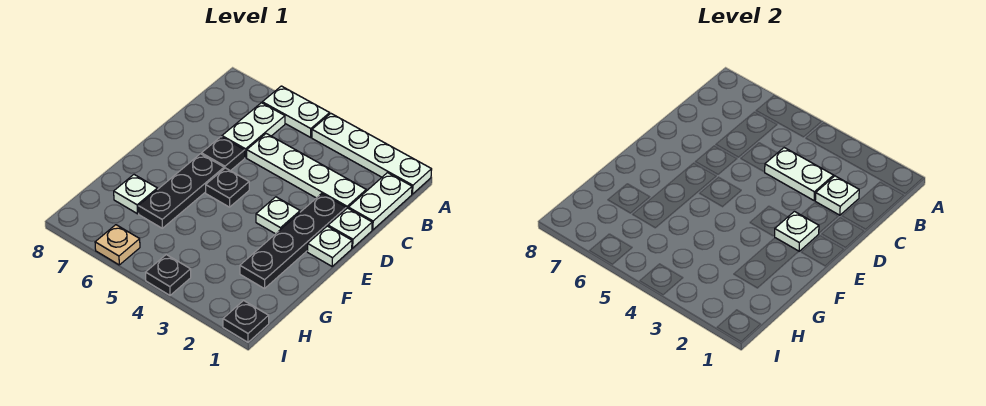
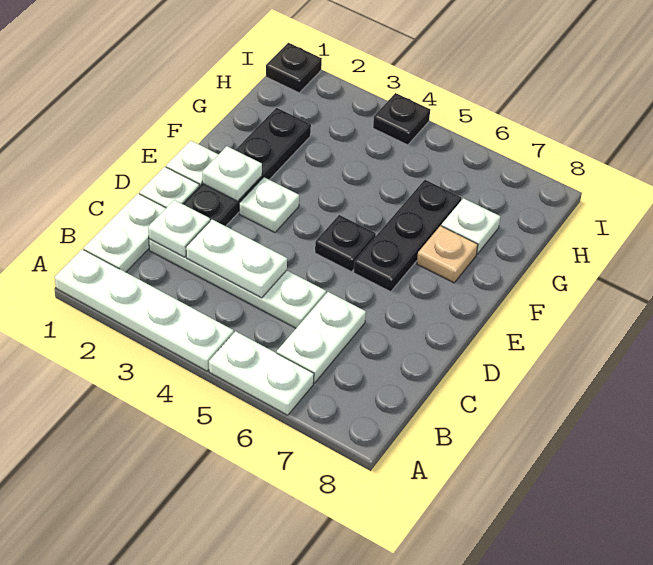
black plate D6 level 1 -> none
tan plate I6 level 1 -> tan plate F7 level 1

